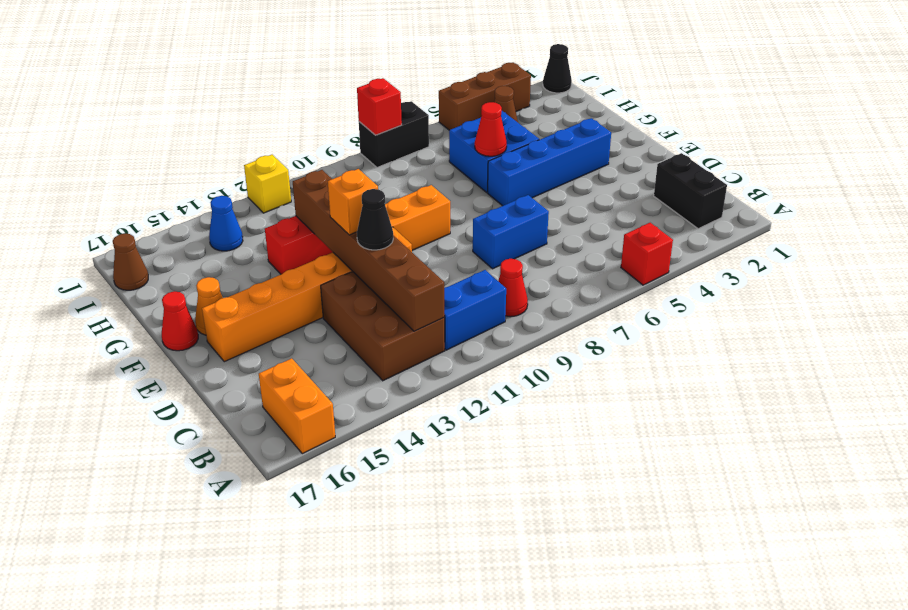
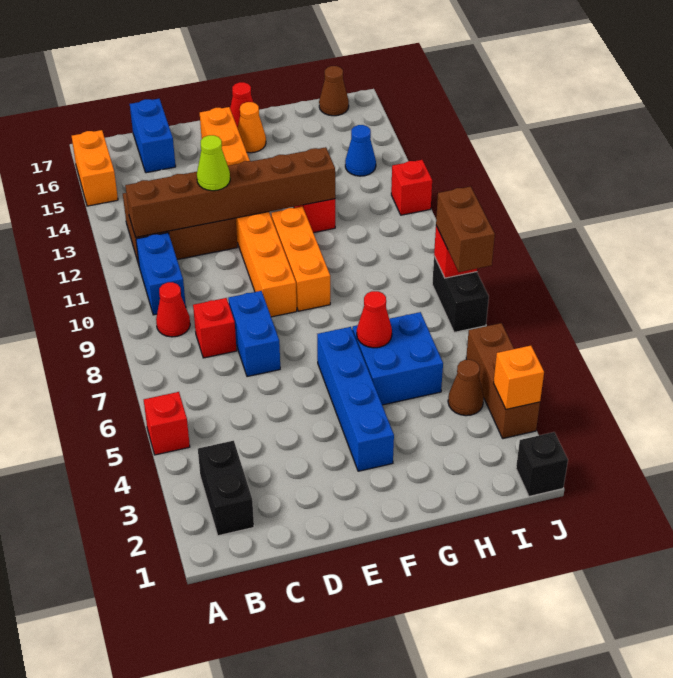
orange brick A16:B16 level 1 -> orange brick A15:A16 level 1
black brick B2:C2 level 1 -> black brick B2:B3 level 1
none -> red brick C8 level 1
none -> blue brick C16:C17 level 1
black cone D12 level 3 -> lime cone D12 level 3
orange brick E11:E16 level 1 -> orange brick E9:E16 level 1
orange brick E12 level 3 -> orange brick J3 level 2
black cone J1 level 1 -> black brick J1 level 1
none -> brown brick J7:J8 level 3
yellow brick J12 level 1 -> red brick J12 level 1

